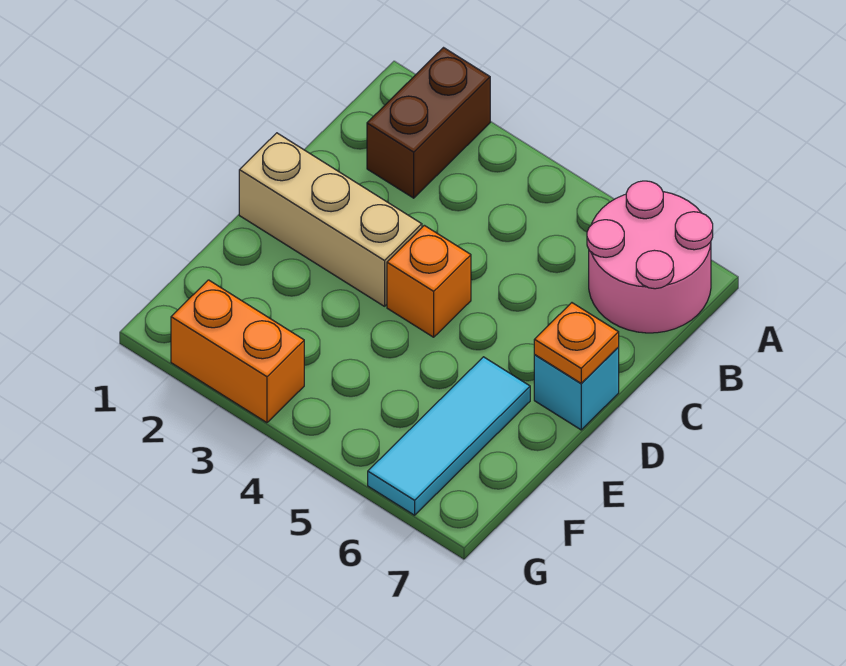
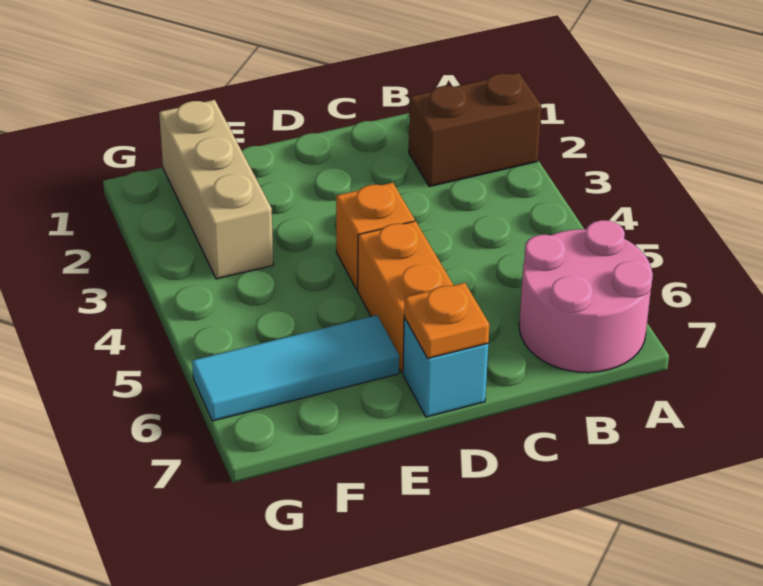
tan brick D1:D3 level 1 -> tan brick F1:F3 level 1
orange brick G2:G3 level 1 -> orange brick D5:D6 level 1

